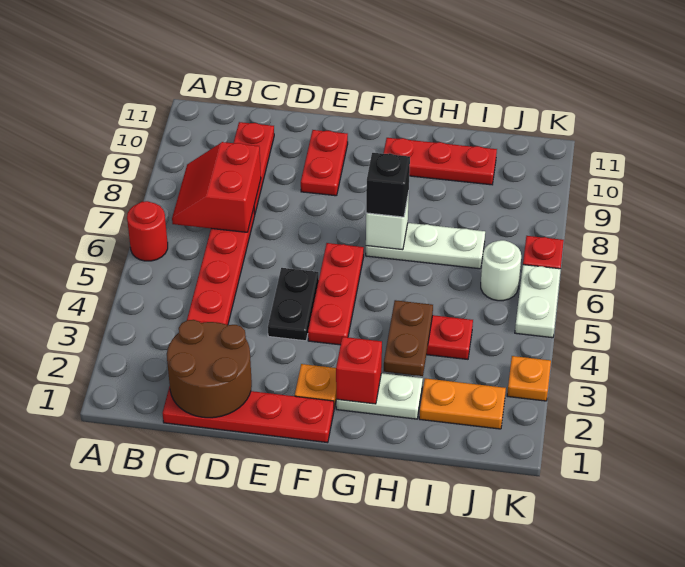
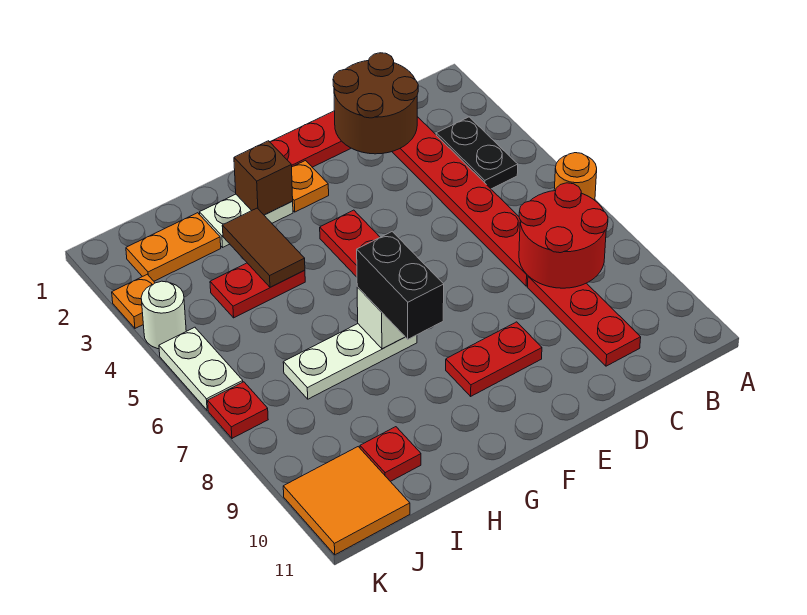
red round brick A6 level 1 -> orange round brick A6 level 1
red slope B7:C8 level 2 top C -> red round brick B7:C8 level 2
black plate E4:E5 level 1 -> black plate B3:B4 level 1
red plate E9:E10 level 1 -> red plate E9:F9 level 1
red brick G2 level 2 -> brown brick G2 level 2
black brick G7 level 3 -> black brick G7:G8 level 3
red plate G10:I10 level 1 -> red plate I10 level 1
brown plate H3:H4 level 2 -> brown tile H3:H4 level 2
white round brick J6 level 1 -> white round brick K4 level 1
none -> orange tile J10:K11 level 1

